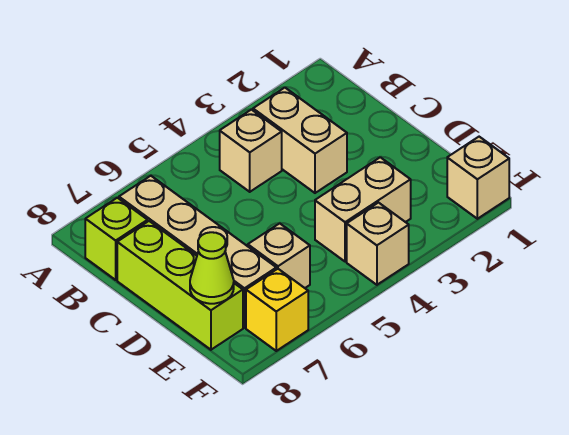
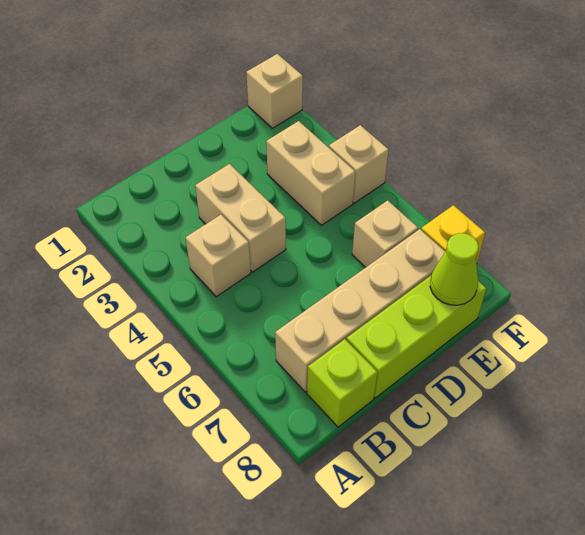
tan brick B3:C3 level 1 -> tan brick C3:C4 level 1

